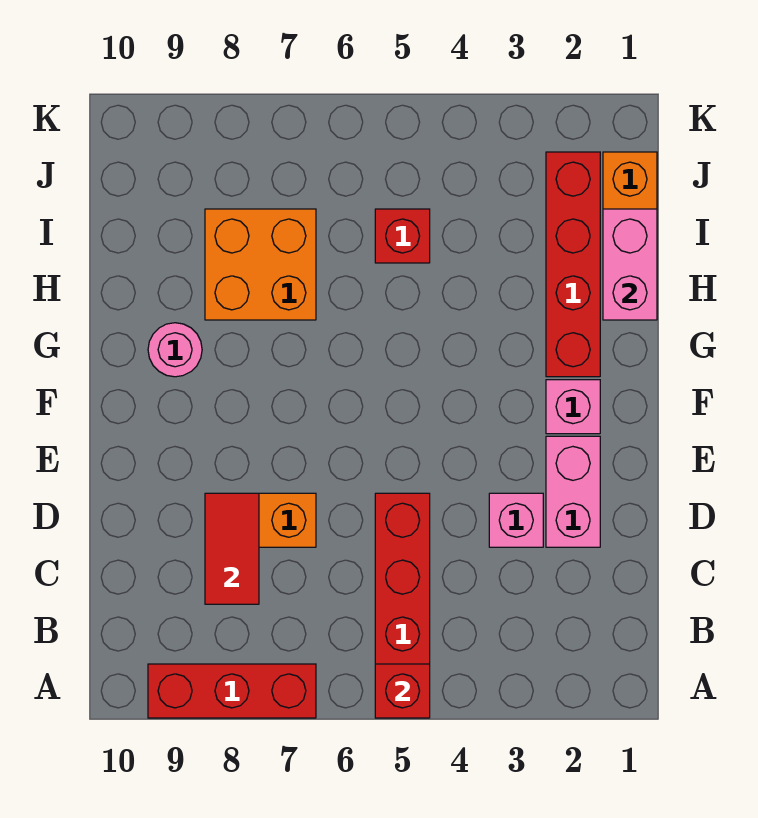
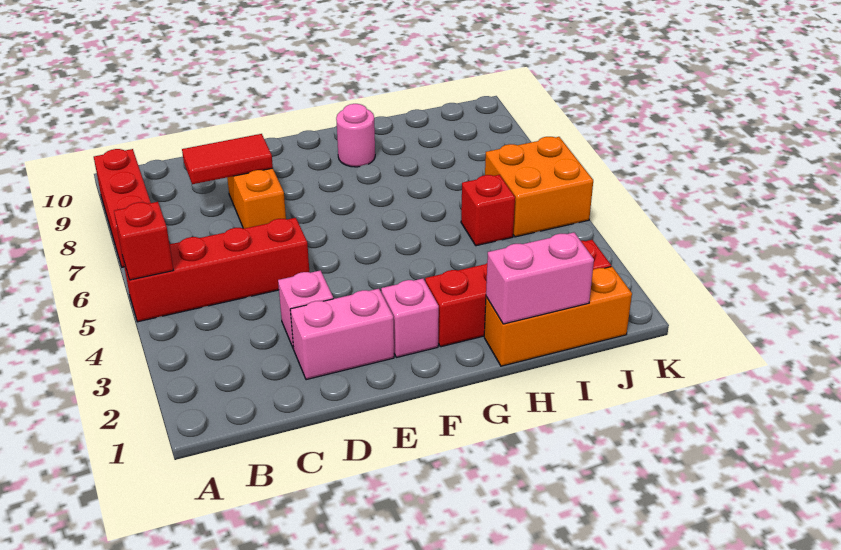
orange brick H7:I8 level 1 -> orange brick J5:K6 level 1

